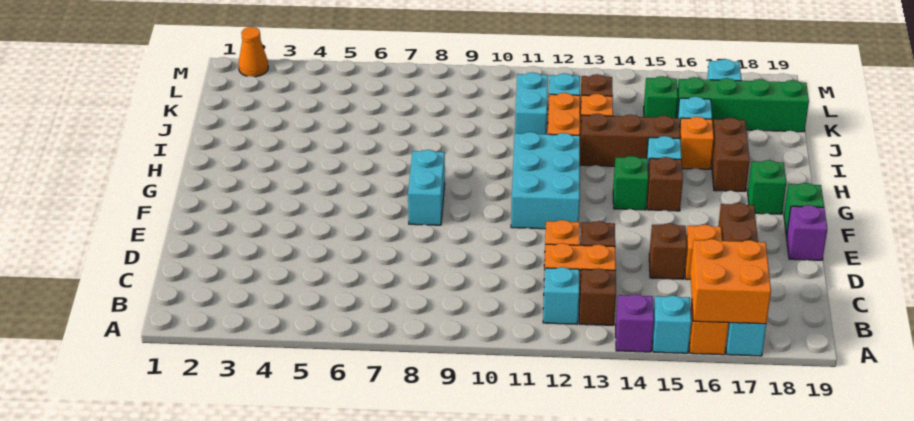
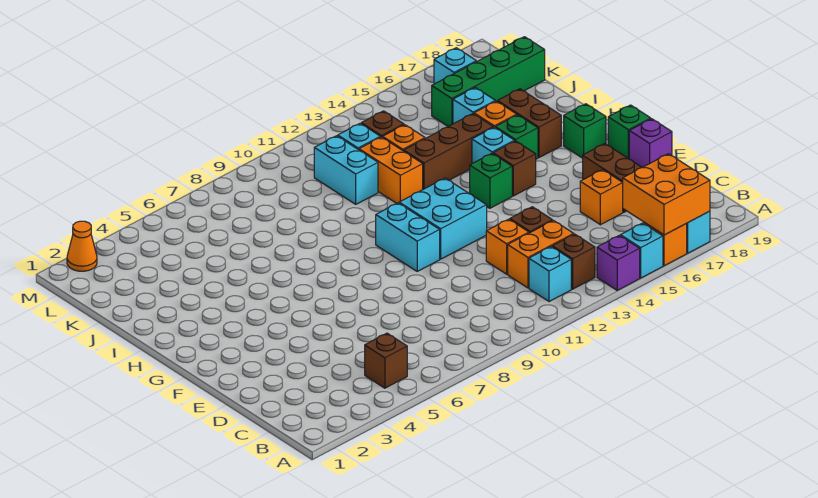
brown brick D15 level 1 -> brown brick B5 level 1
cyan brick F8:G8 level 1 -> cyan brick F10:G10 level 1
cyan brick F11:H12 level 1 -> cyan brick F11:G12 level 1
green brick K15 level 1 -> green brick H16 level 1

